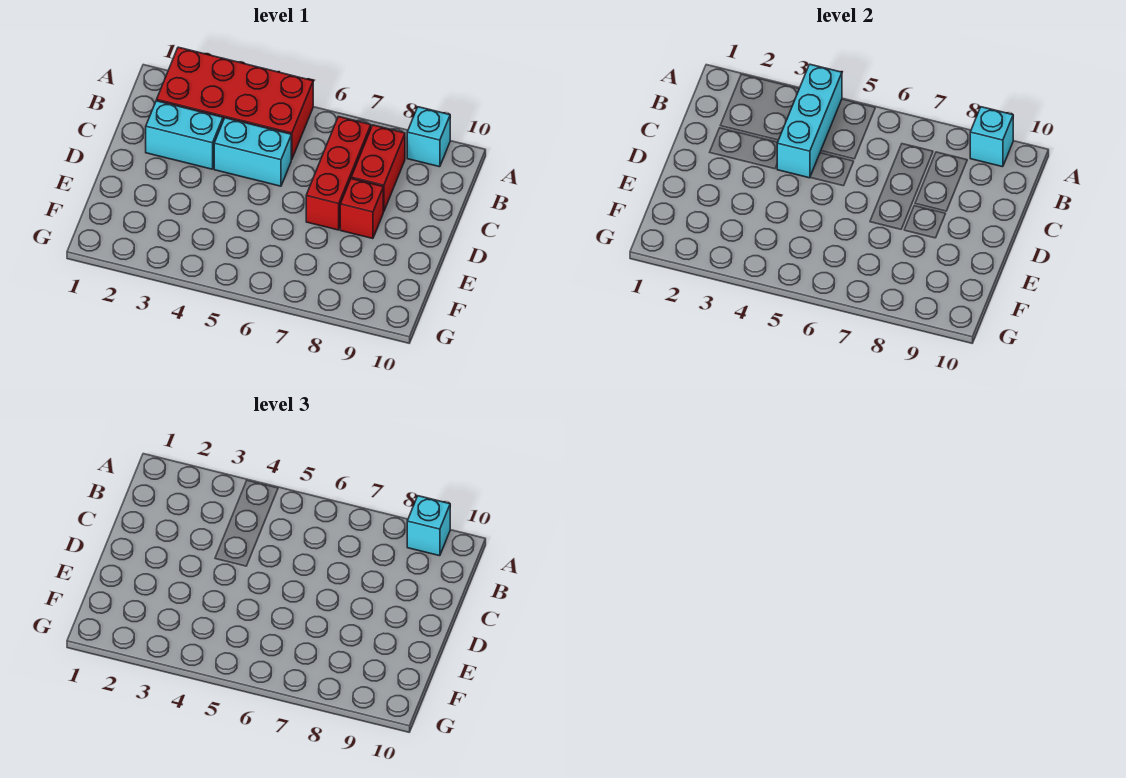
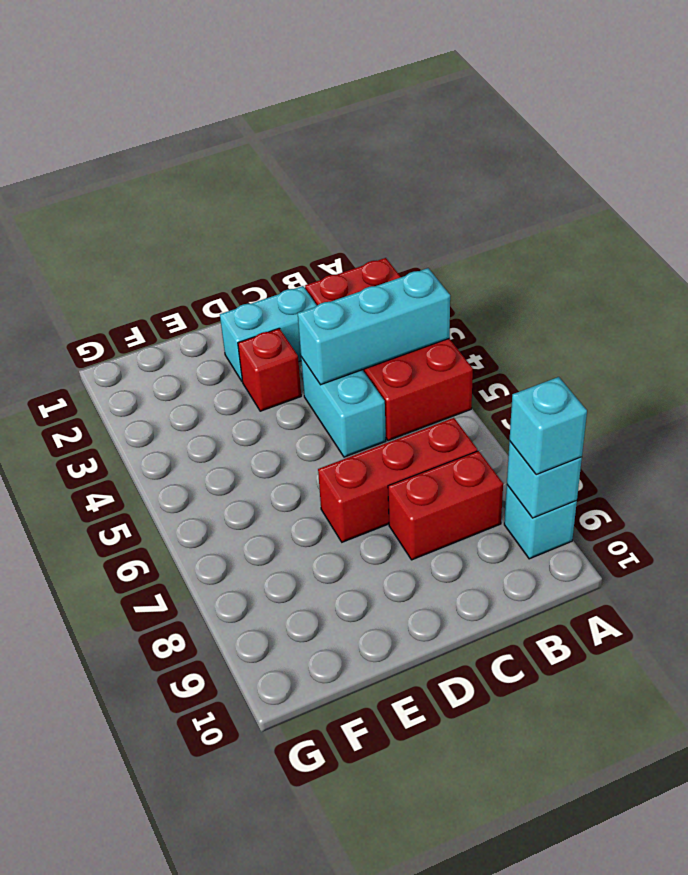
cyan brick C2:C3 level 1 -> cyan brick C2:D2 level 1
red brick D8 level 1 -> red brick D3 level 1

